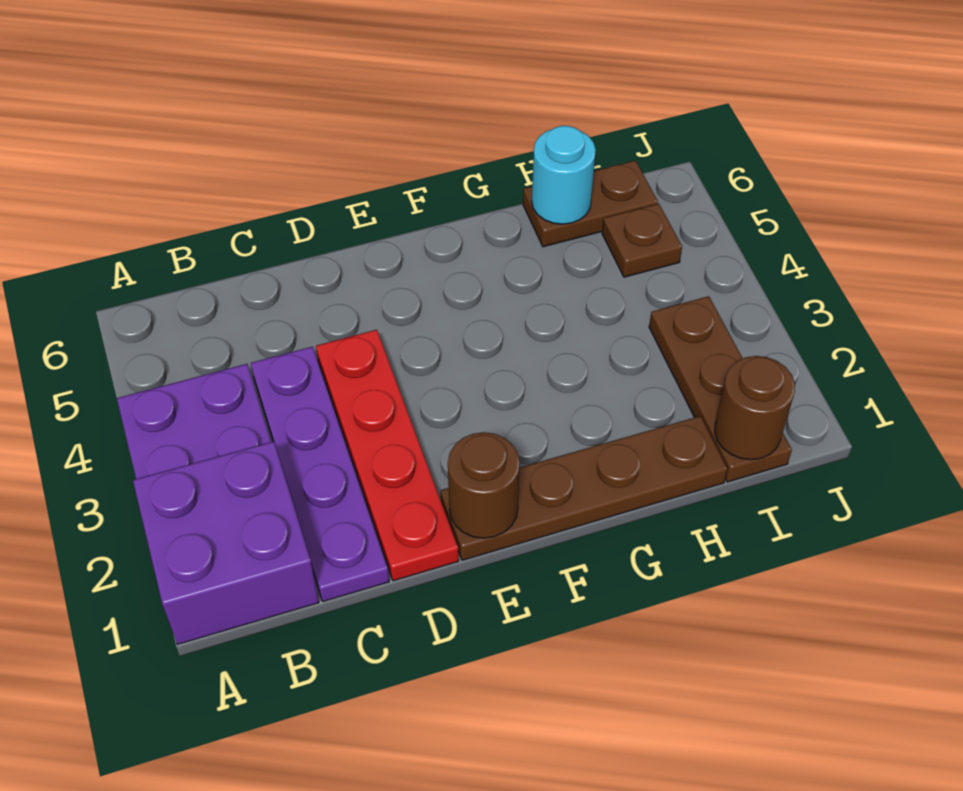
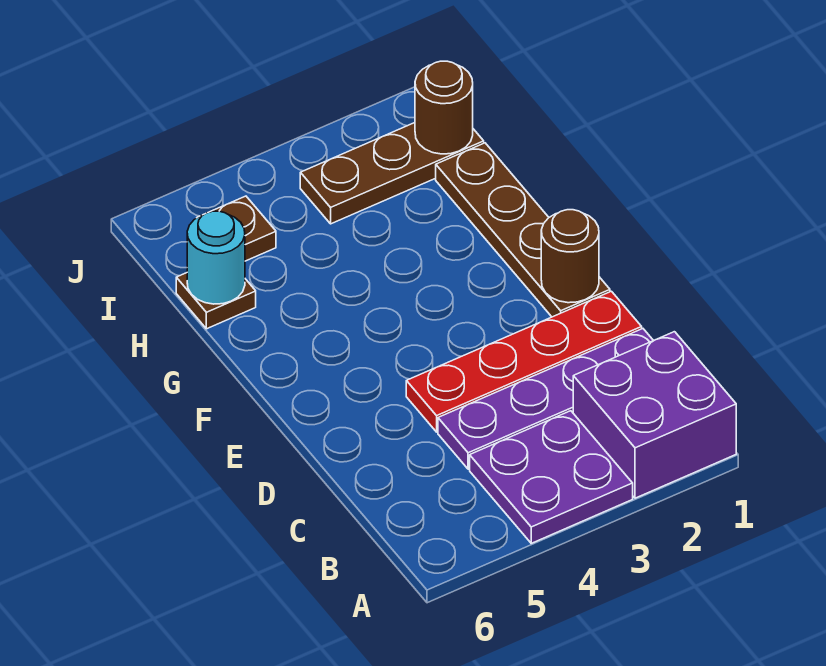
brown plate H6:I6 level 1 -> brown plate H6 level 1

